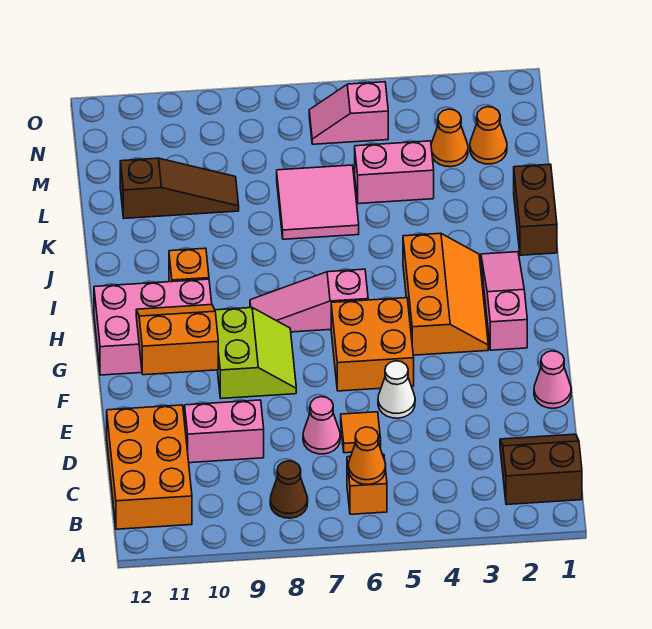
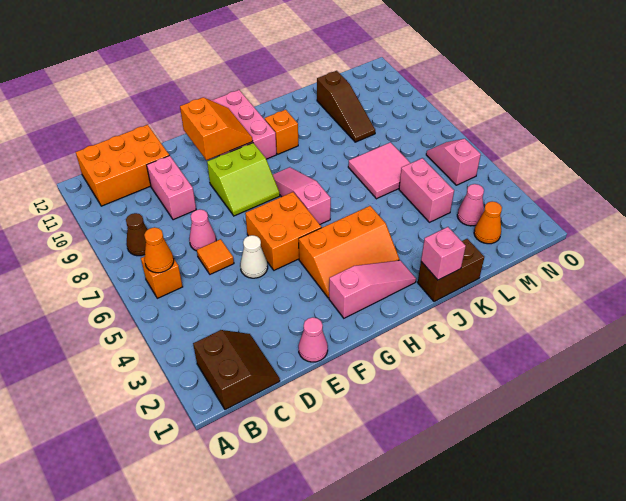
none -> pink brick J1 level 2
orange cone M3 level 1 -> pink cone M3 level 1

